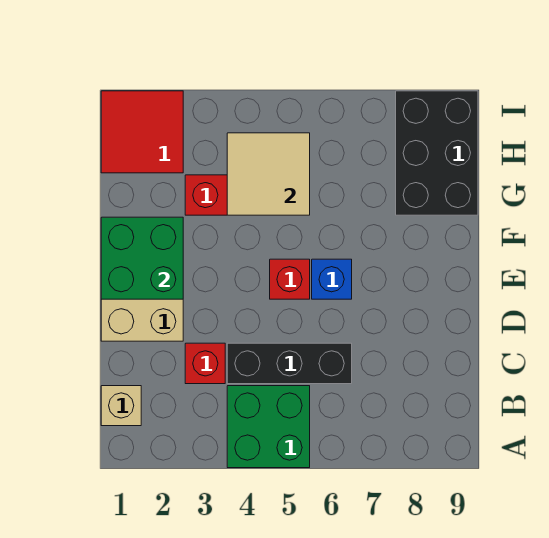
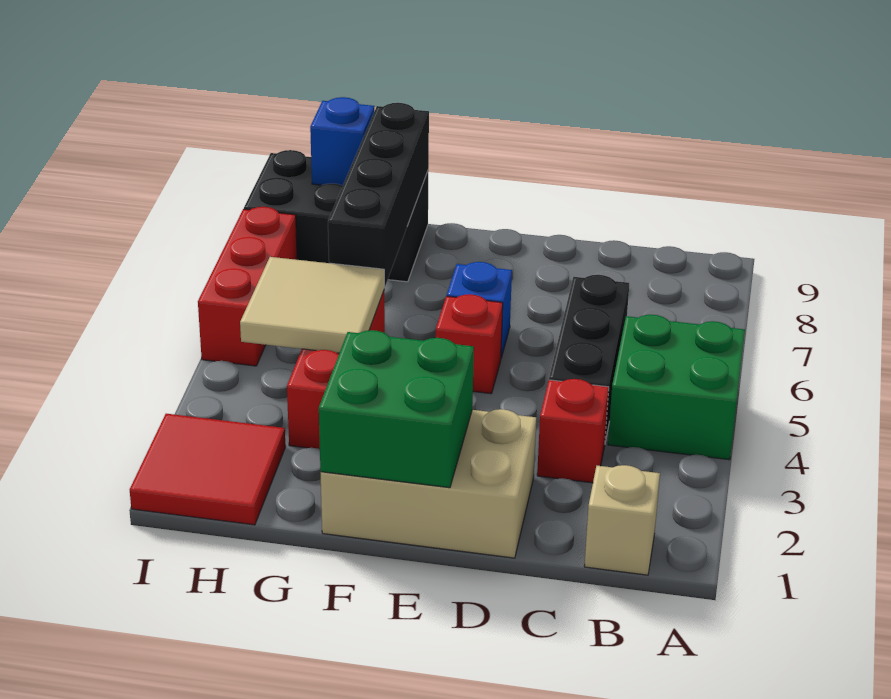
none -> black brick G6:G9 level 2
none -> blue brick H9 level 2
none -> red brick I5:I7 level 1

